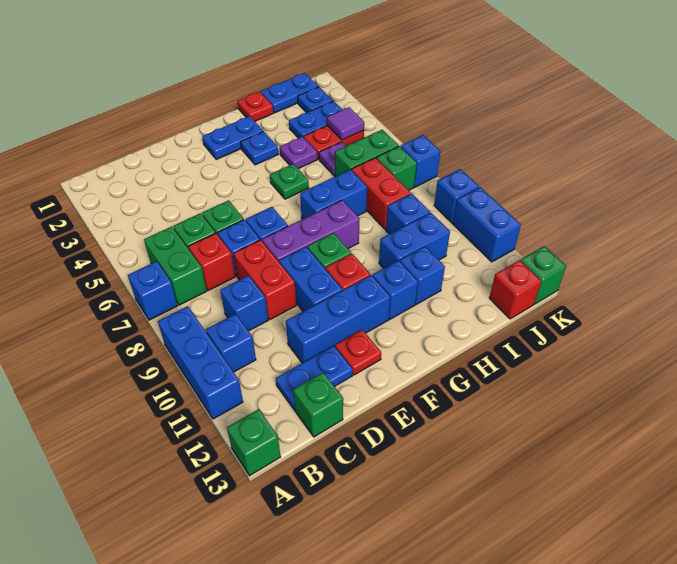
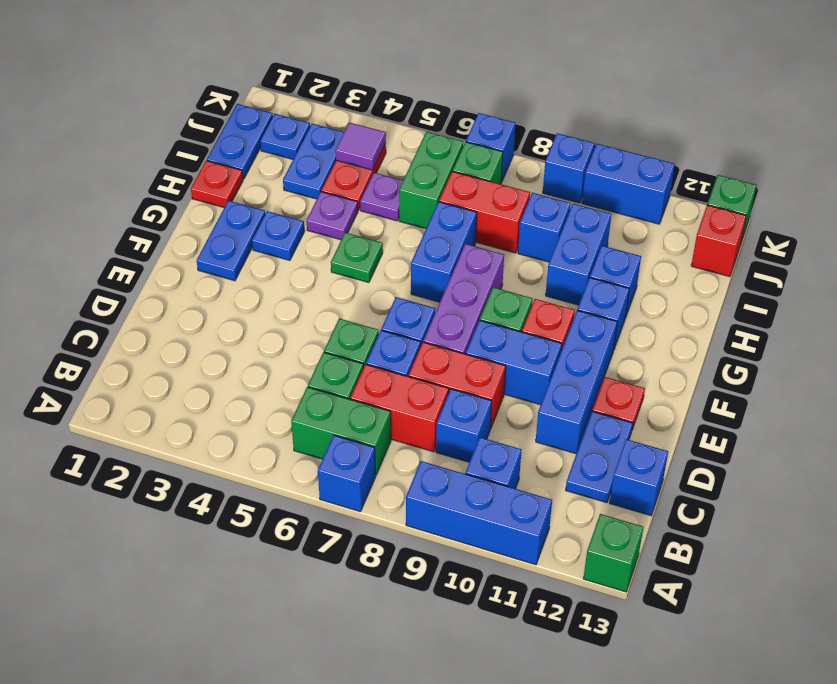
red brick C7 level 1 -> red brick C7:C8 level 1
green brick C13 level 1 -> blue brick C13 level 1

